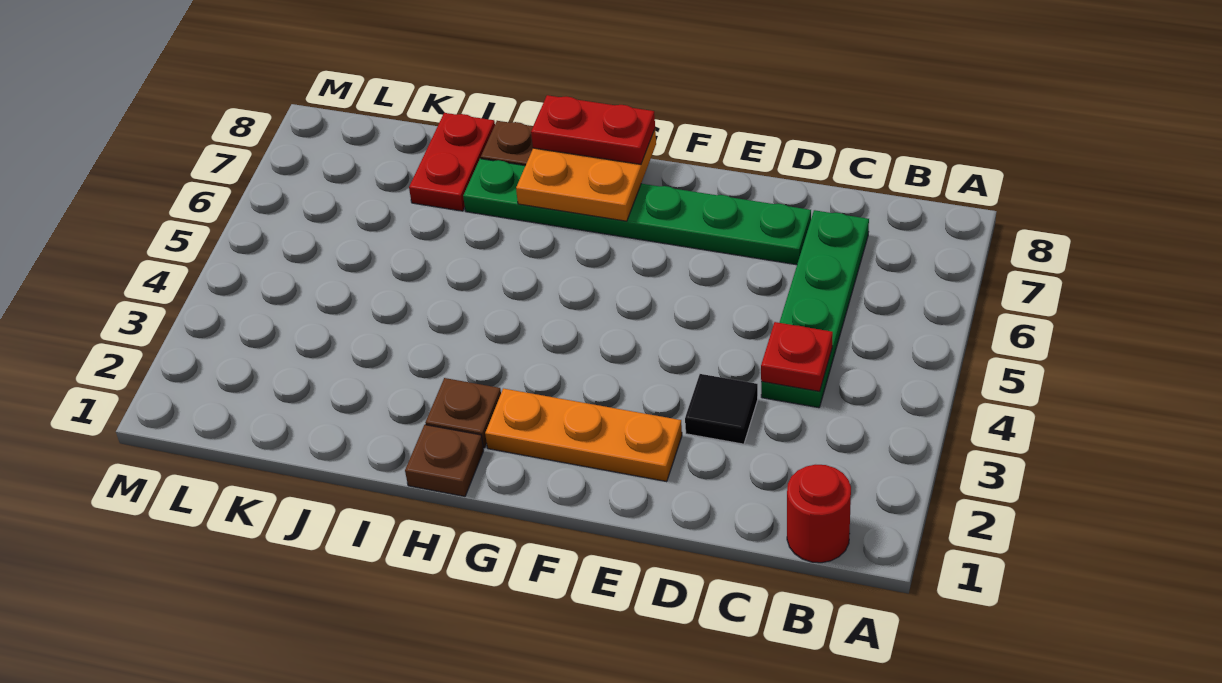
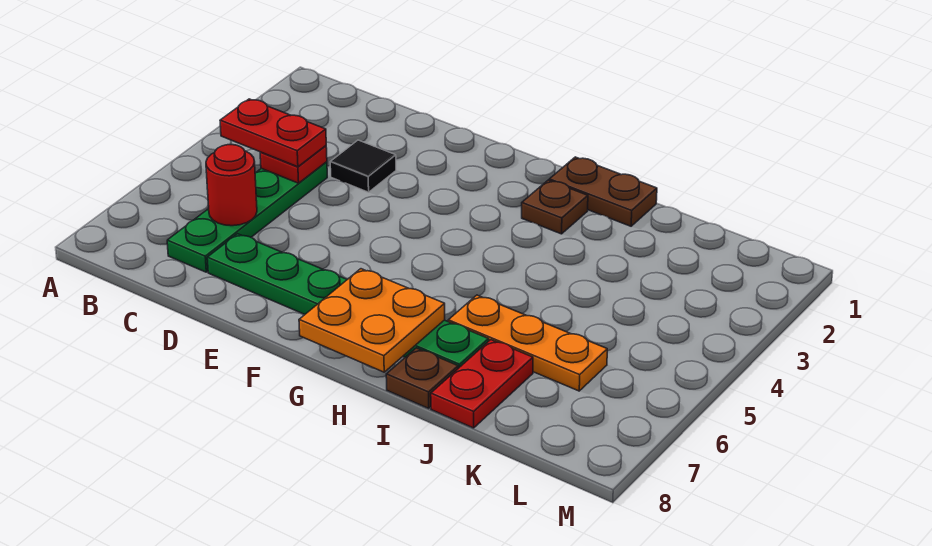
red round brick B1 level 1 -> red round brick C6 level 2
orange plate E2:G2 level 1 -> orange plate I6:K6 level 1
red plate G8:H8 level 3 -> red plate B4:C4 level 3
brown plate H1 level 1 -> brown plate H1:I1 level 1

